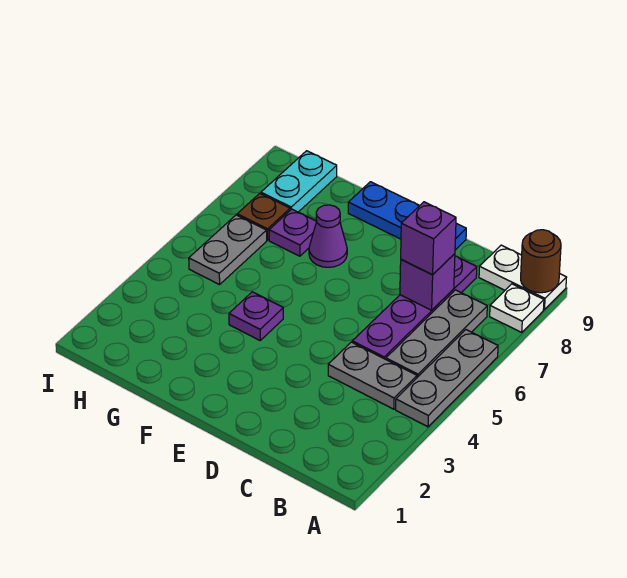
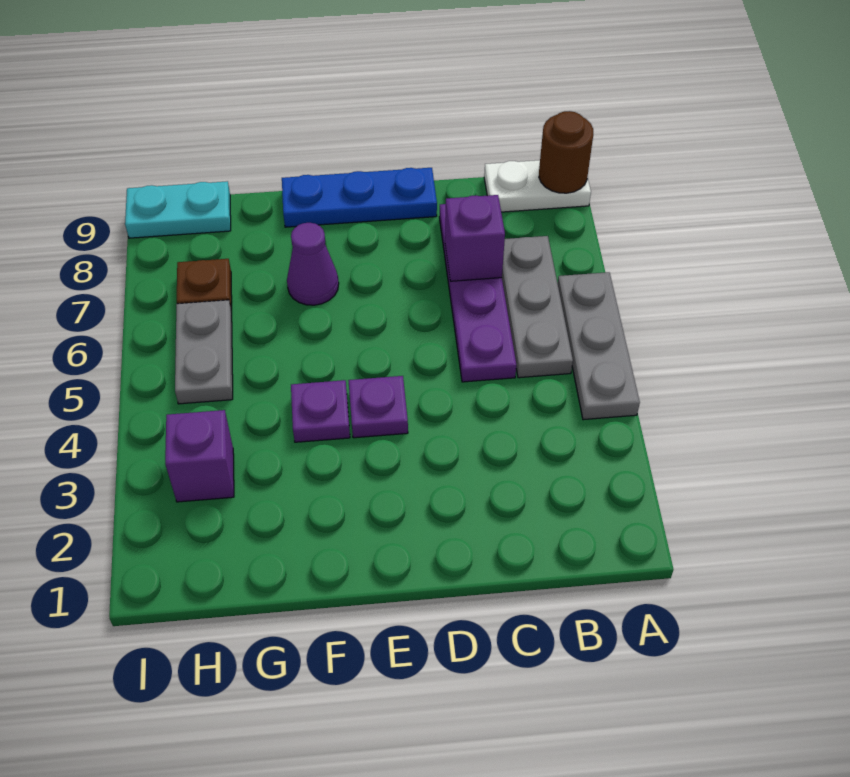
white plate A8 level 1 -> none
grey plate B4:C4 level 1 -> none
purple brick C7 level 3 -> purple brick H3 level 1
purple plate G7 level 1 -> purple plate E4 level 1
cyan plate H8:H9 level 1 -> cyan plate H9:I9 level 1

